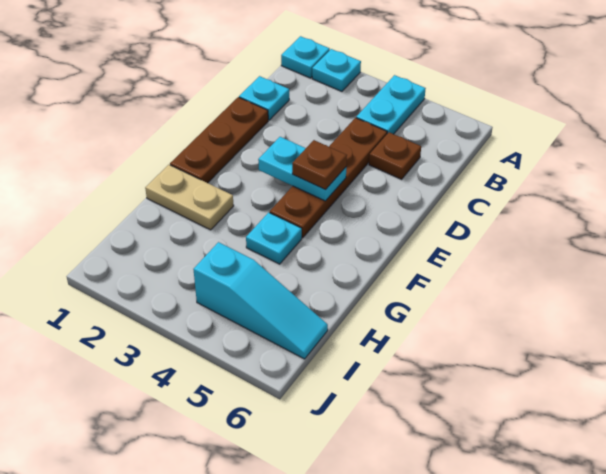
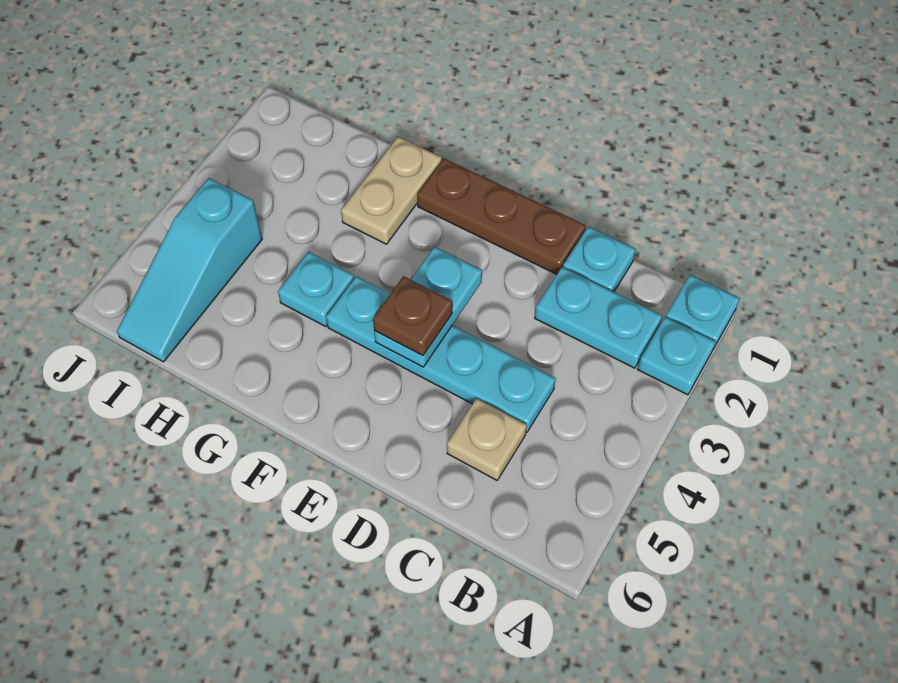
cyan plate A4:B4 level 1 -> cyan plate B2:C2 level 1
brown plate C4:F4 level 1 -> cyan plate C4:F4 level 1
brown plate C5 level 1 -> tan plate C5 level 1

